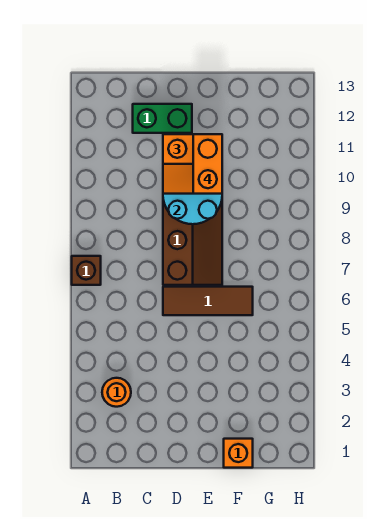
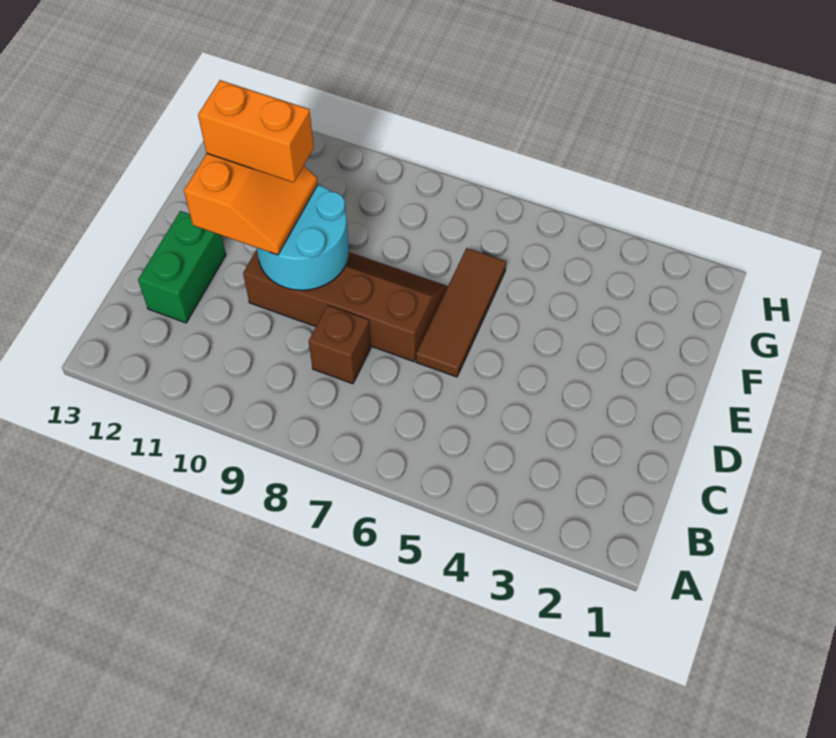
brown brick A7 level 1 -> brown brick C8 level 1
orange round brick B3 level 1 -> none
orange brick F1 level 1 -> none

